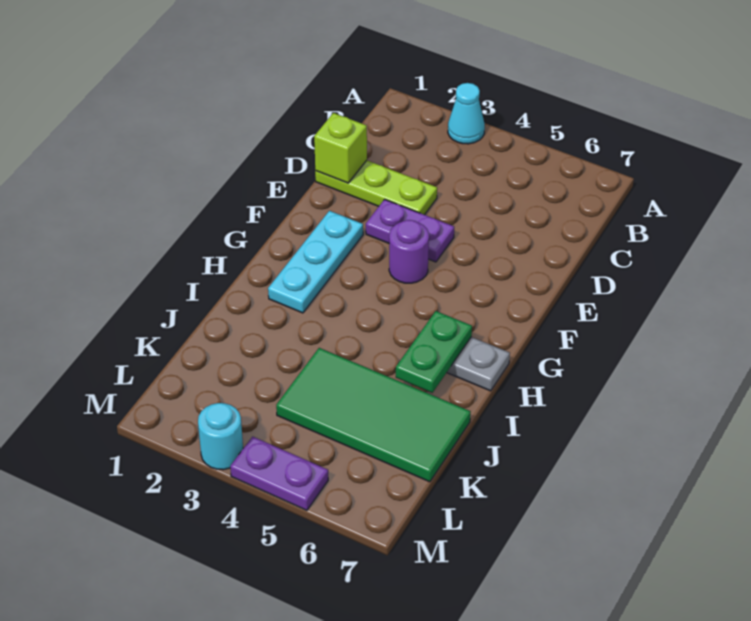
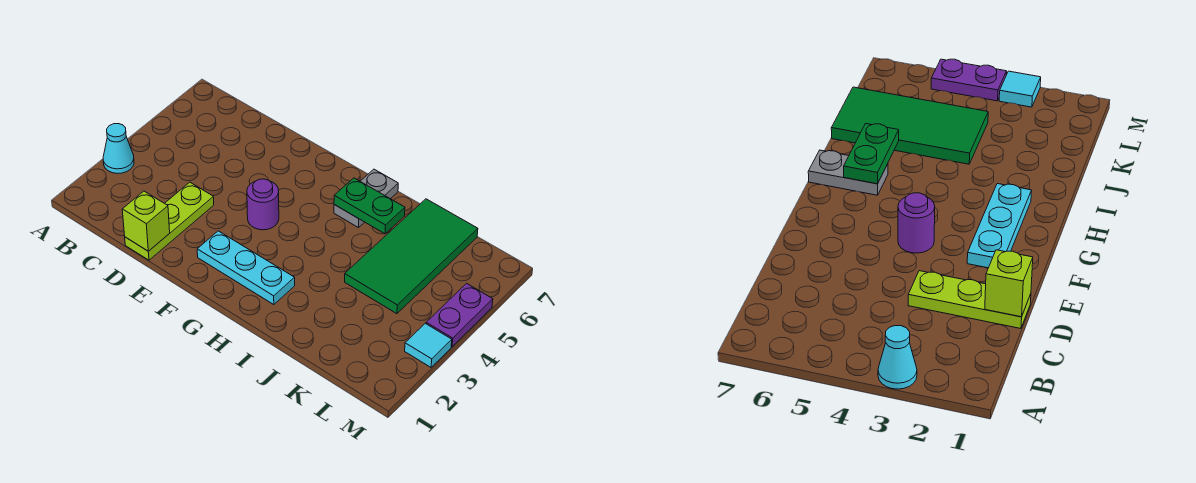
purple plate E3:E4 level 1 -> none
cyan round brick M3 level 1 -> cyan tile M3 level 1

